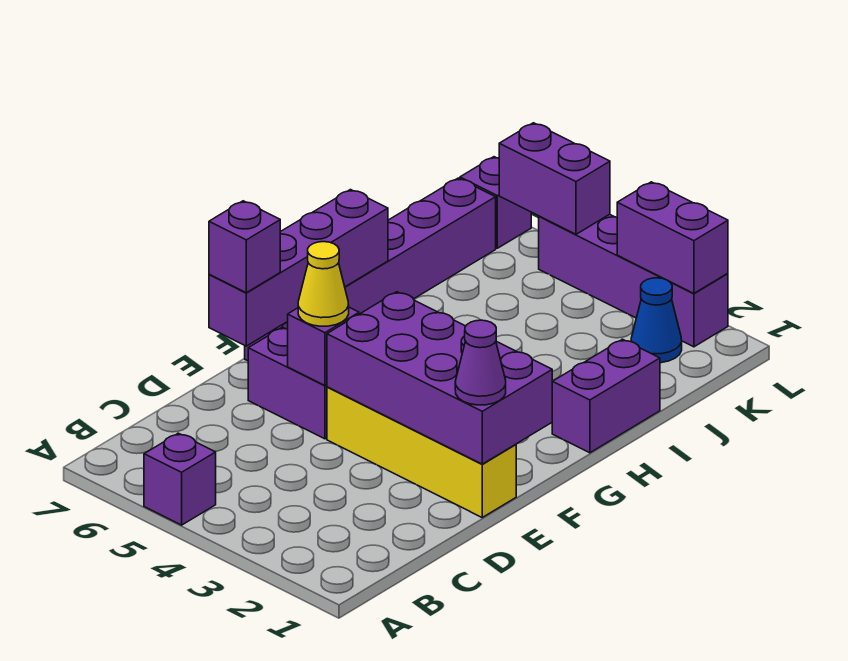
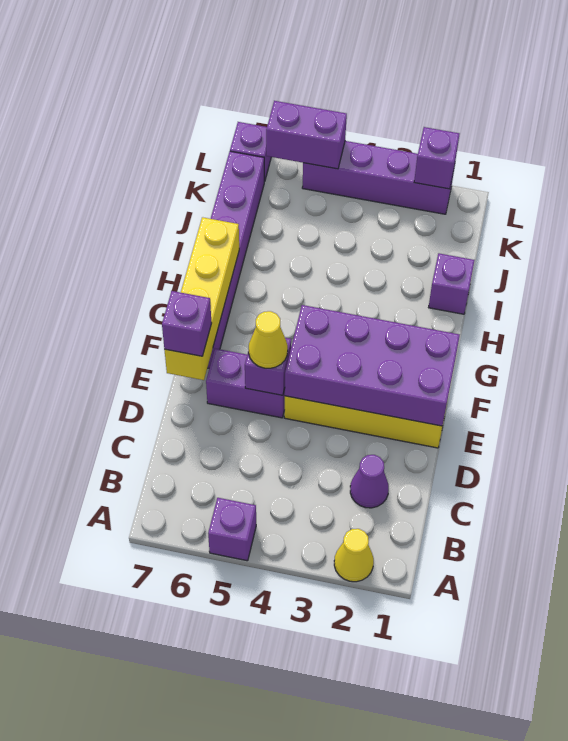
none -> yellow cone A2 level 1
purple cone E1 level 3 -> purple cone C2 level 1
purple brick E7:H7 level 2 -> yellow brick E7:H7 level 2
purple brick H1:I1 level 1 -> purple brick I1 level 1
blue cone K2 level 1 -> none
purple brick L2:L3 level 2 -> purple brick L2 level 2

